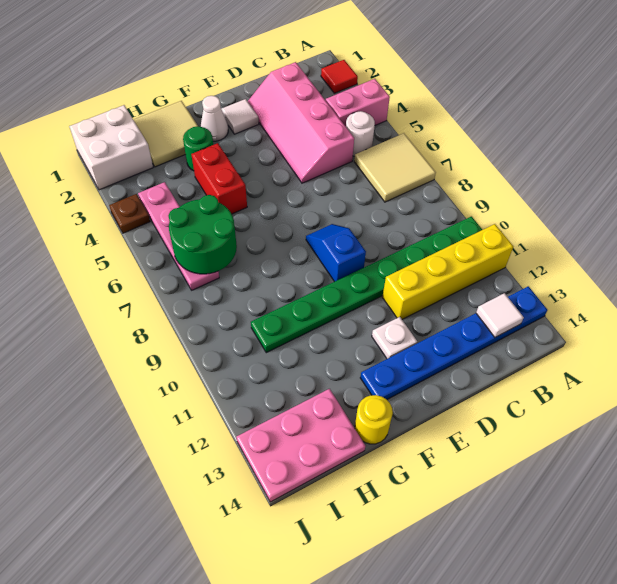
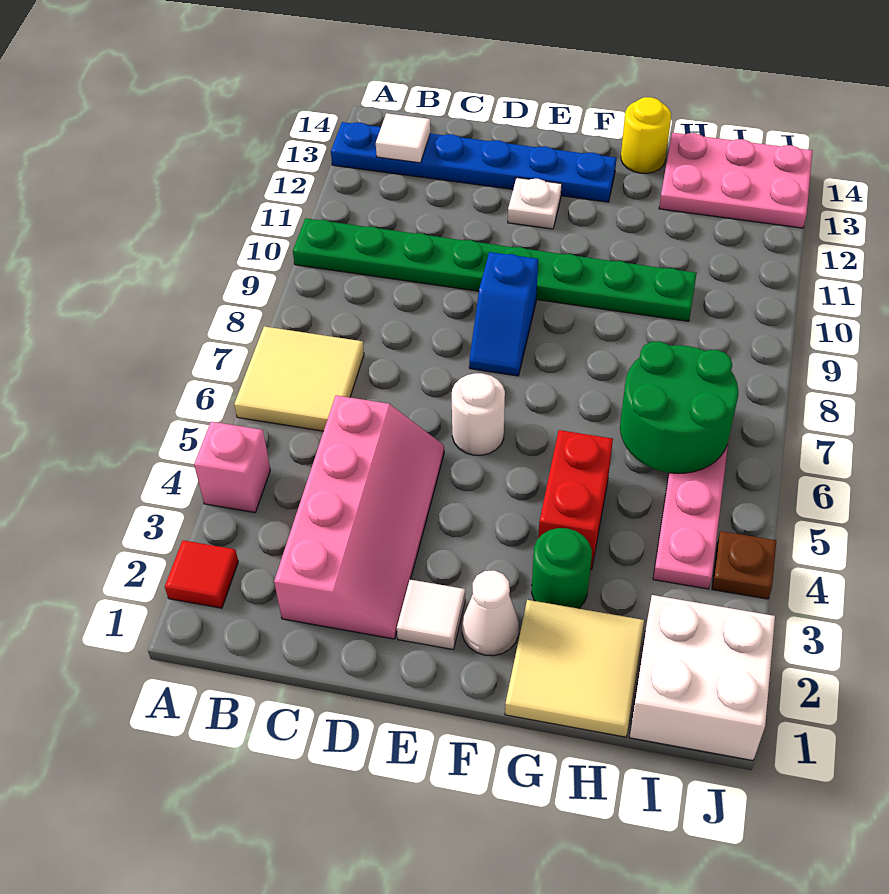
pink brick A4:B4 level 1 -> pink brick A4 level 1
yellow brick A11:D11 level 1 -> none
white round brick B5 level 1 -> white round brick E6 level 1

